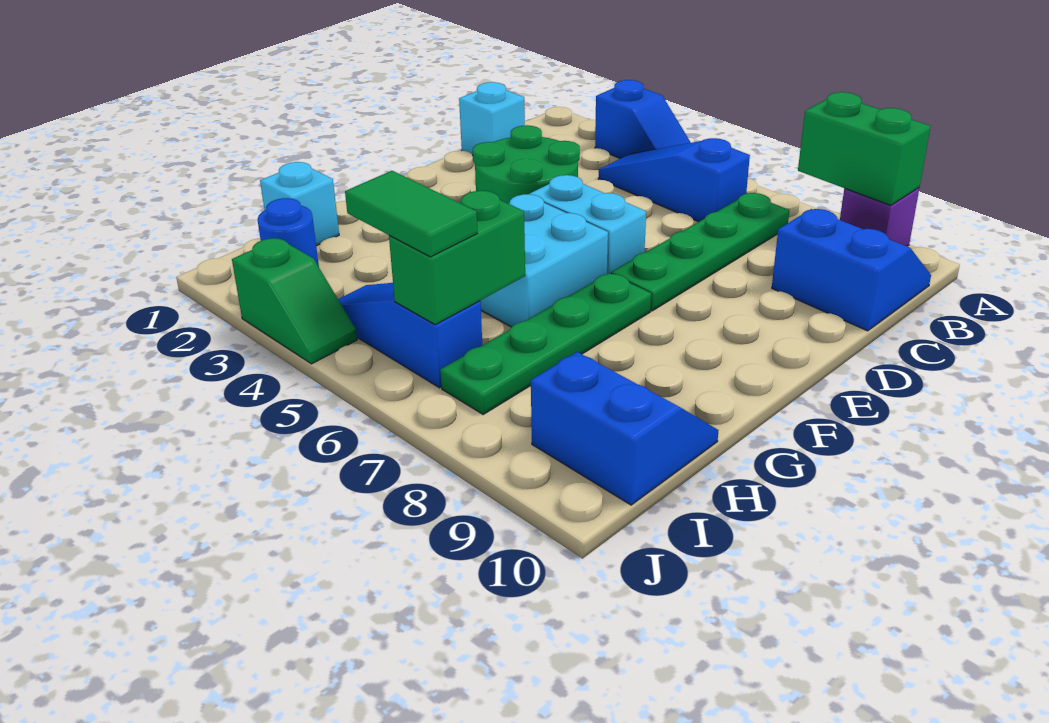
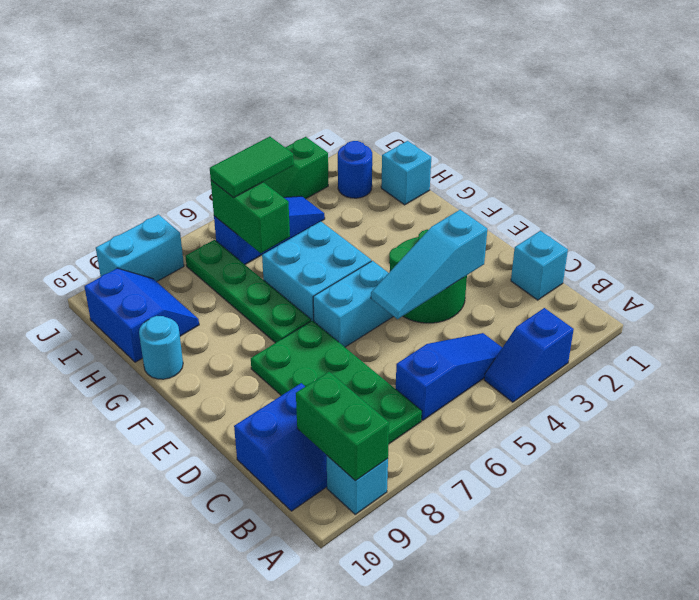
green brick A8:A9 level 2 -> green brick A9:B9 level 2
purple brick A9 level 1 -> cyan brick A9 level 1
green plate B7:E7 level 1 -> green plate B7:E8 level 1
none -> cyan slope D3:D5 level 2 top 3
none -> cyan round brick G10 level 1
blue slope H9:I10 level 1 top I -> blue slope H9:I10 level 1 top 10
none -> cyan brick J8:J9 level 1

